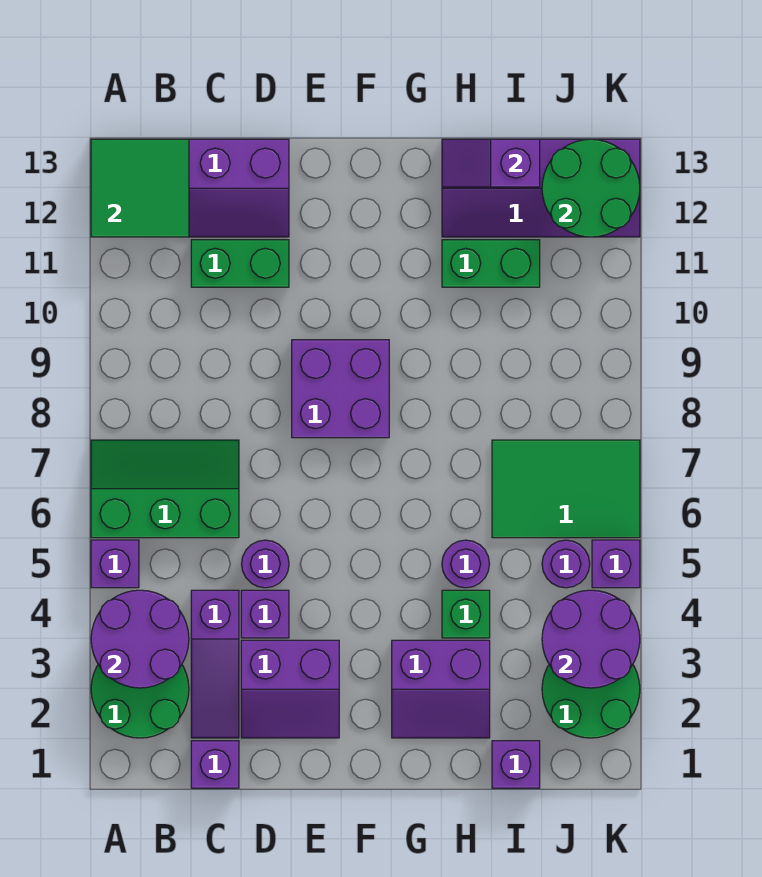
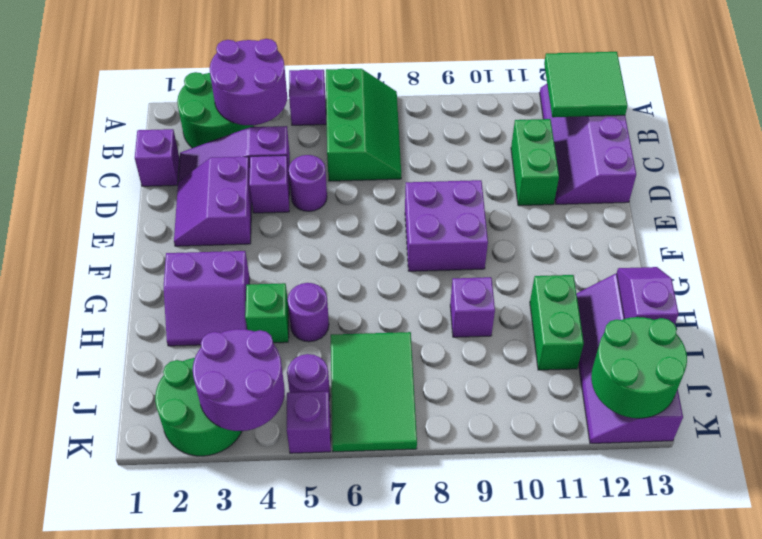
purple slope G2:H3 level 1 top 3 -> purple slope G2:H3 level 1 top G
purple brick I1 level 1 -> purple brick H9 level 1

